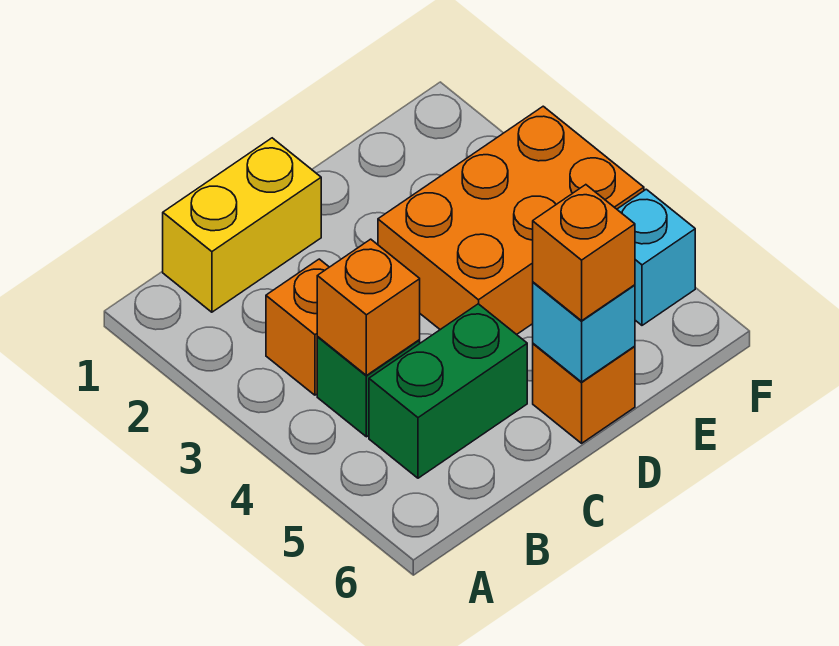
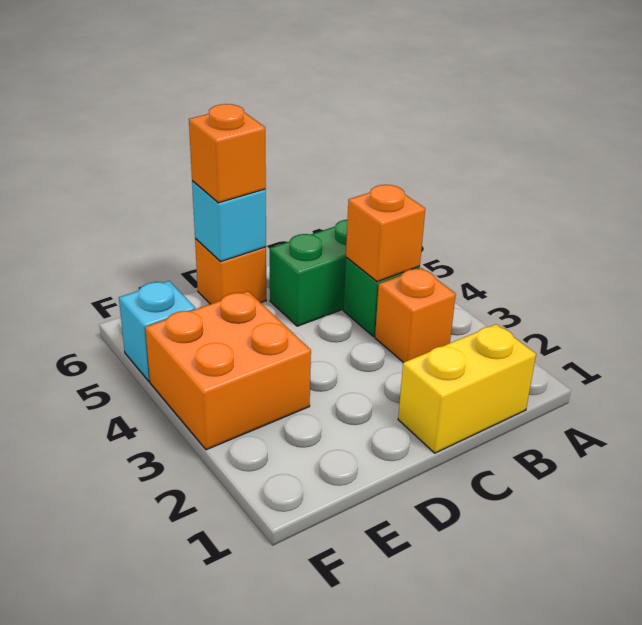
orange brick D3:F4 level 1 -> orange brick E3:F4 level 1

